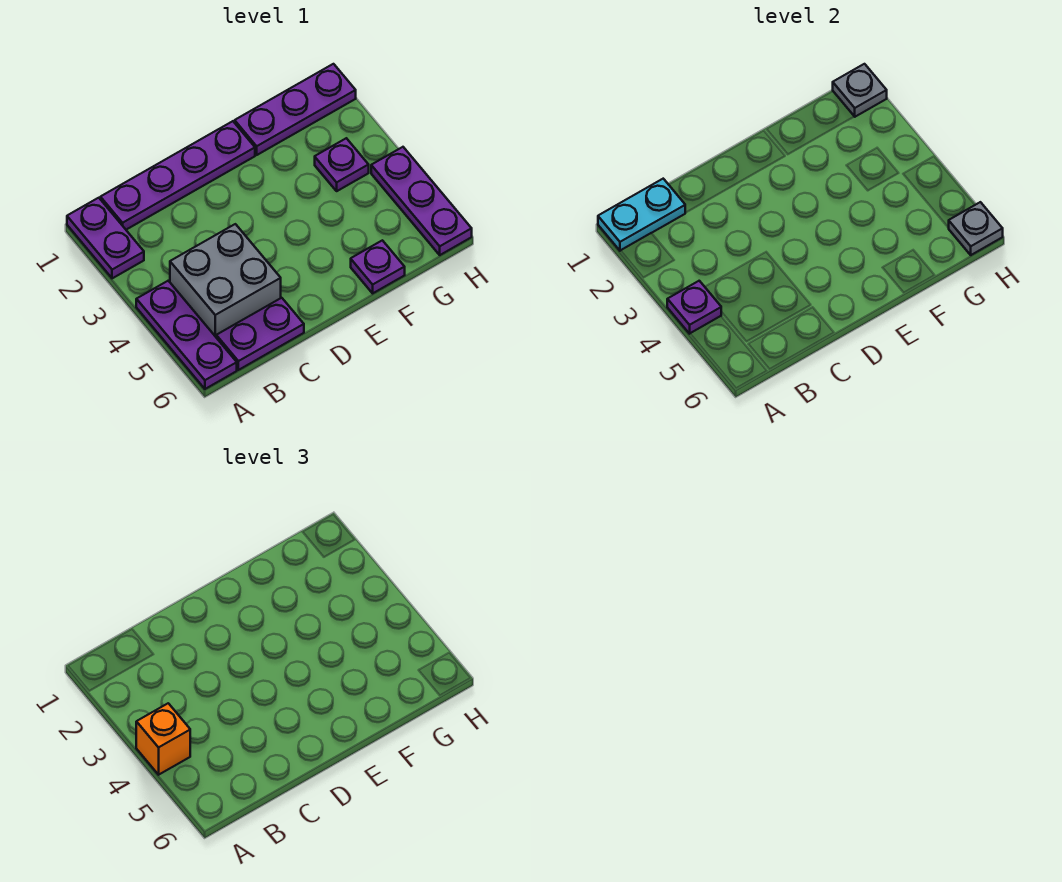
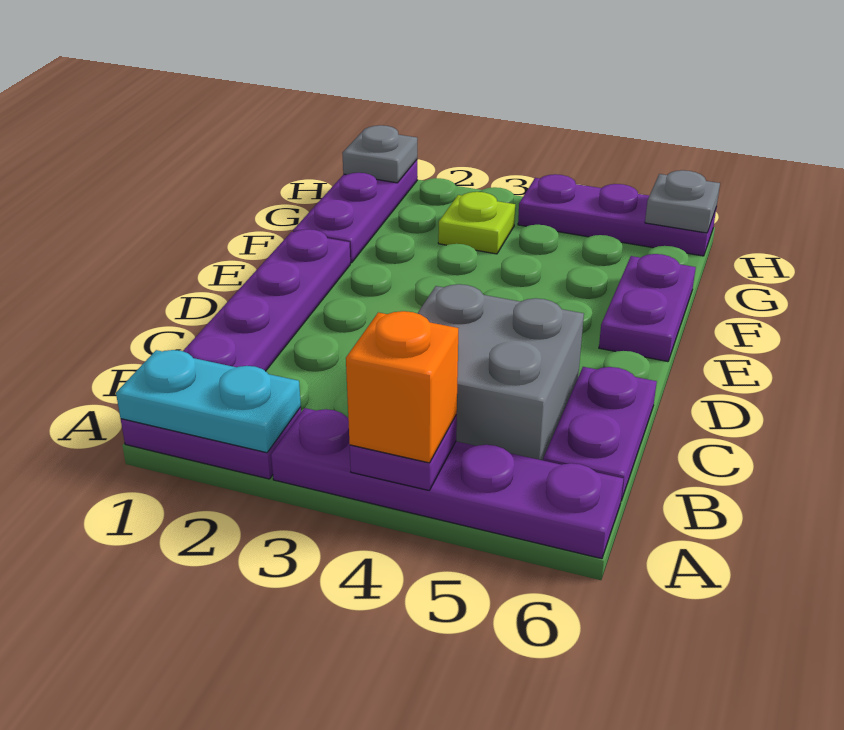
cyan plate A1:B1 level 2 -> cyan plate A1:A2 level 2
purple plate A4:A6 level 1 -> purple plate A3:A6 level 1
purple plate F6 level 1 -> purple plate E6:F6 level 1
purple plate G3 level 1 -> lime plate G3 level 1

